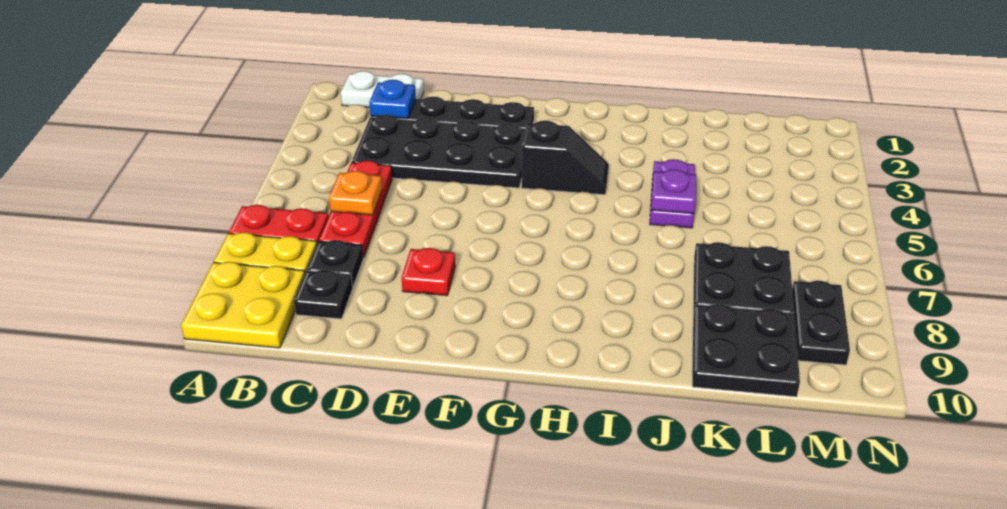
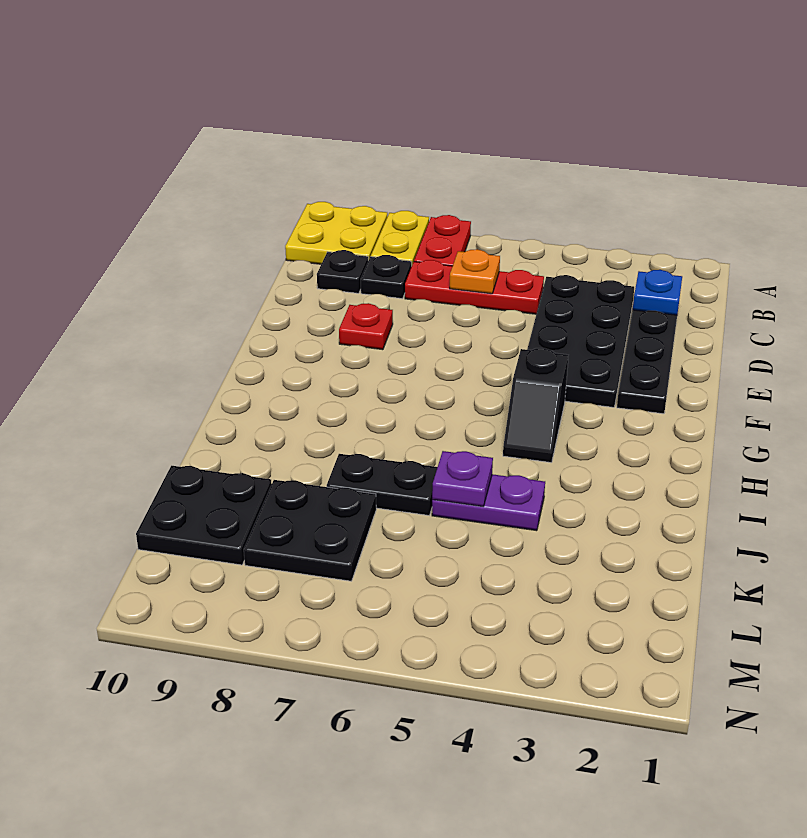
white plate B1:C1 level 1 -> none
black plate M8:M9 level 1 -> black plate J6:J7 level 1

